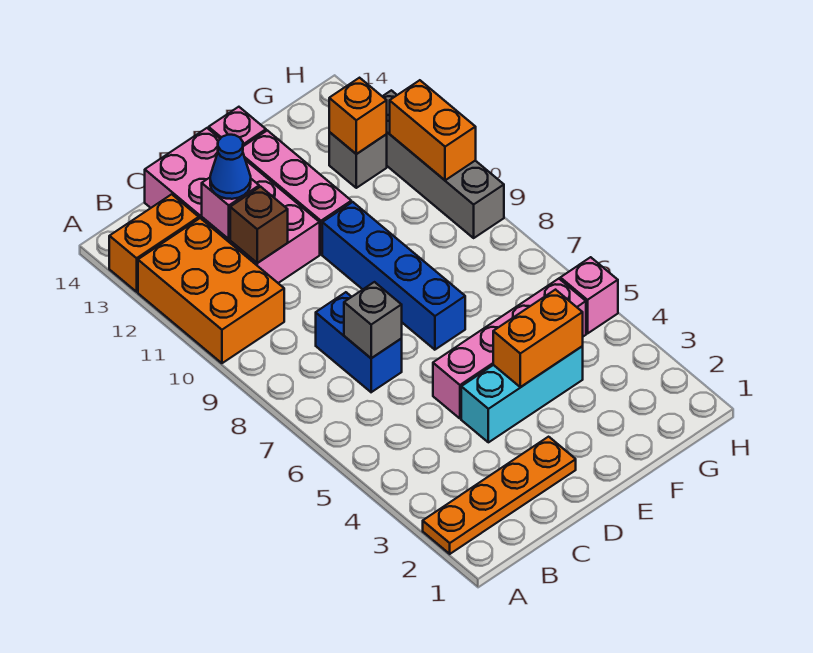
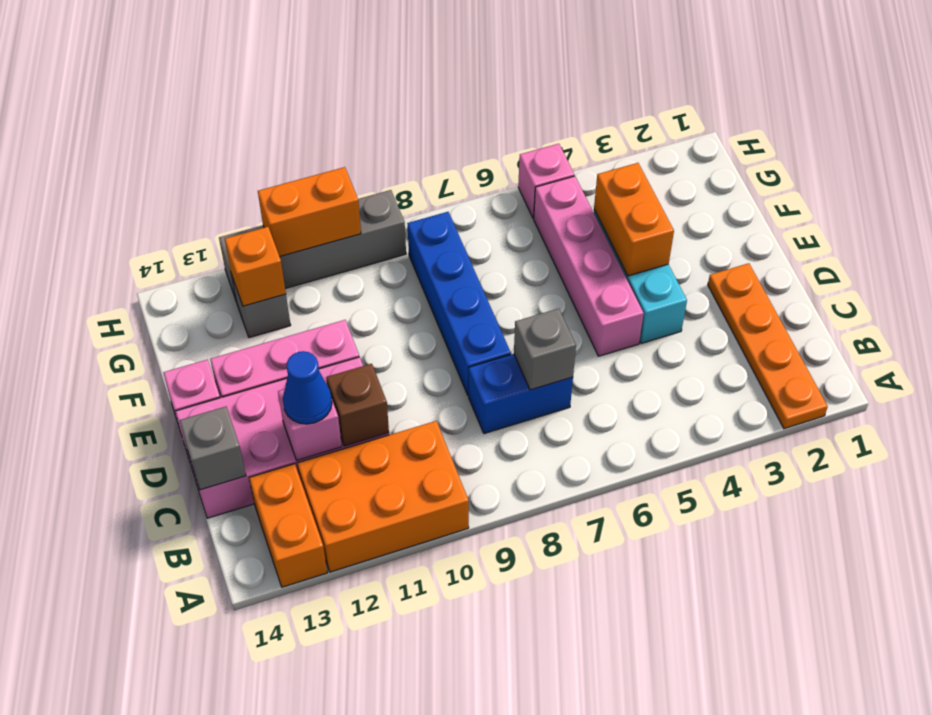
none -> grey brick C14 level 2
blue brick E7:E10 level 1 -> blue brick D8:G8 level 1

